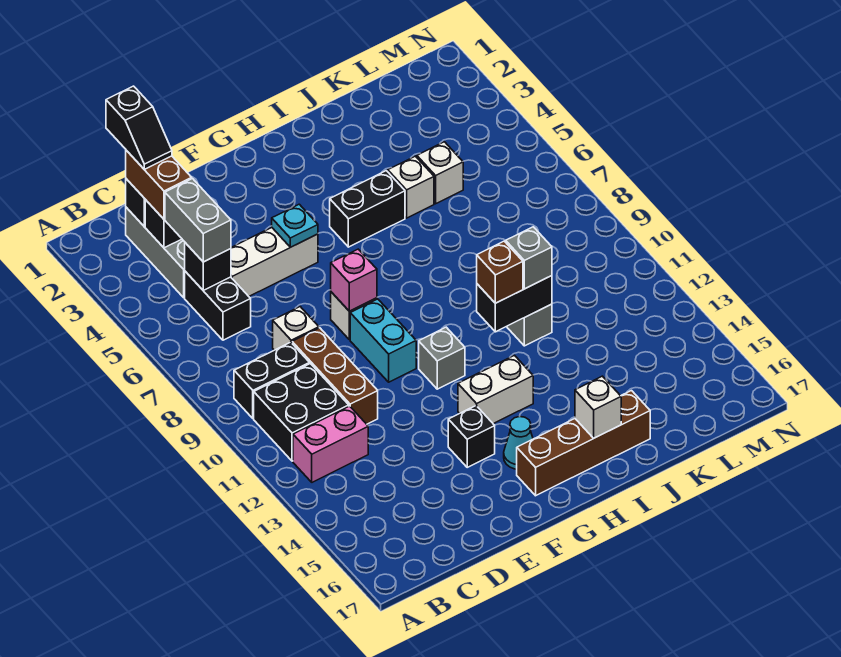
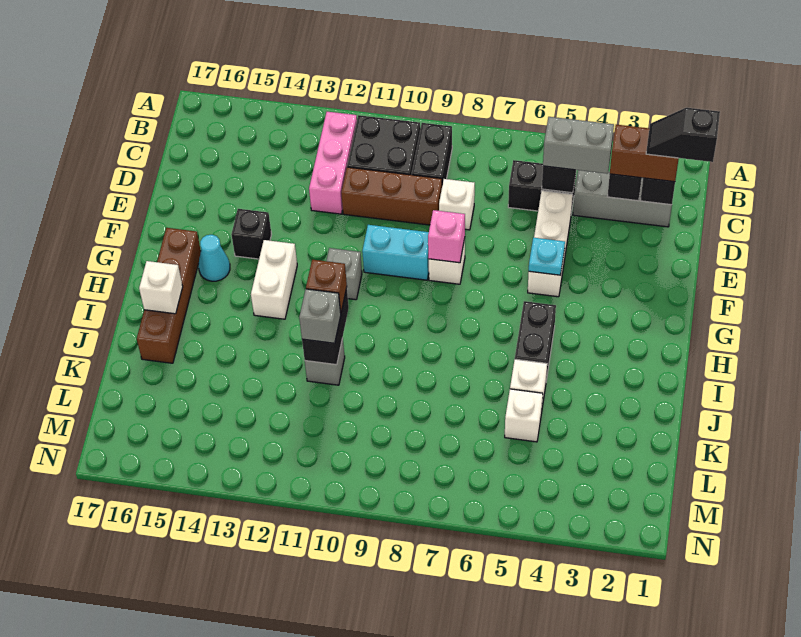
pink brick B12:C12 level 1 -> pink brick B12:D12 level 1

